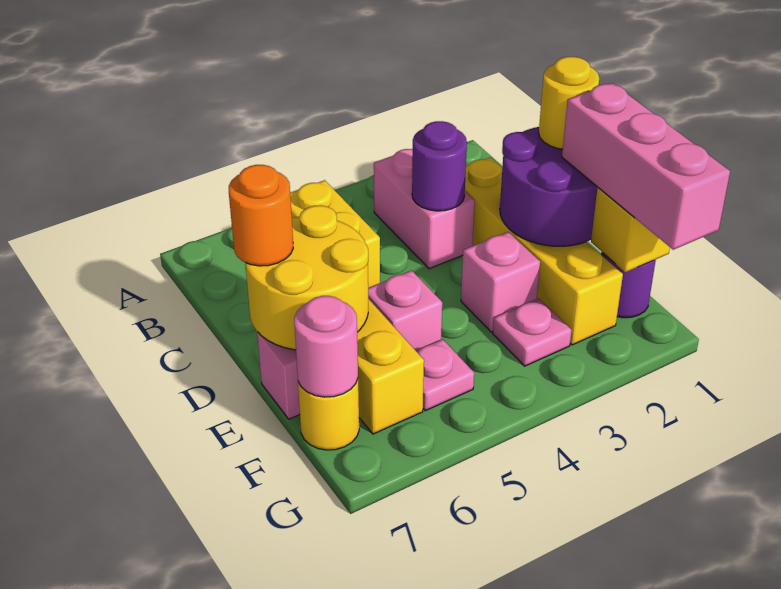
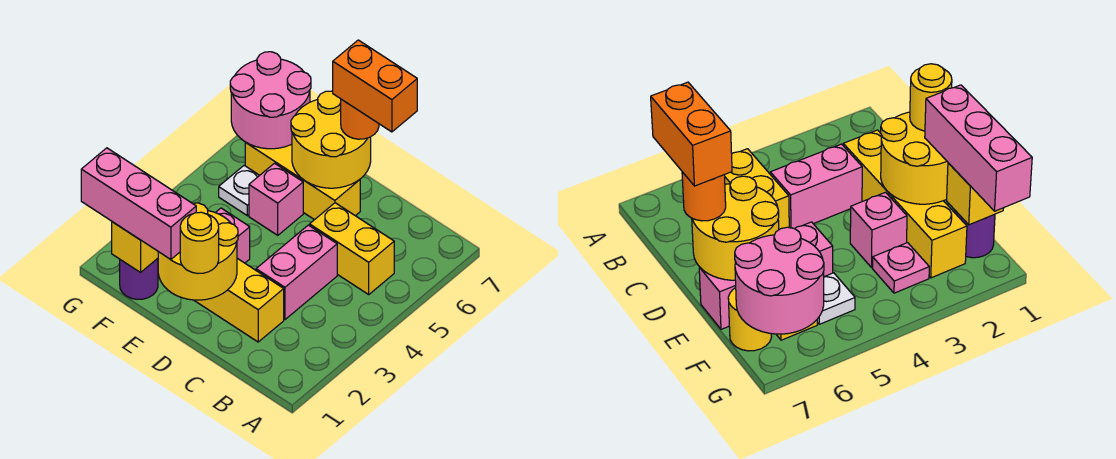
pink brick B3:C3 level 1 -> pink brick C3:C4 level 1
purple round brick C3 level 2 -> none
none -> orange brick C7:D7 level 4
purple round brick D1:E2 level 2 -> yellow round brick D1:E2 level 2
pink plate F5 level 1 -> white plate F5 level 1
pink round brick F7 level 2 -> pink round brick F6:G7 level 2

